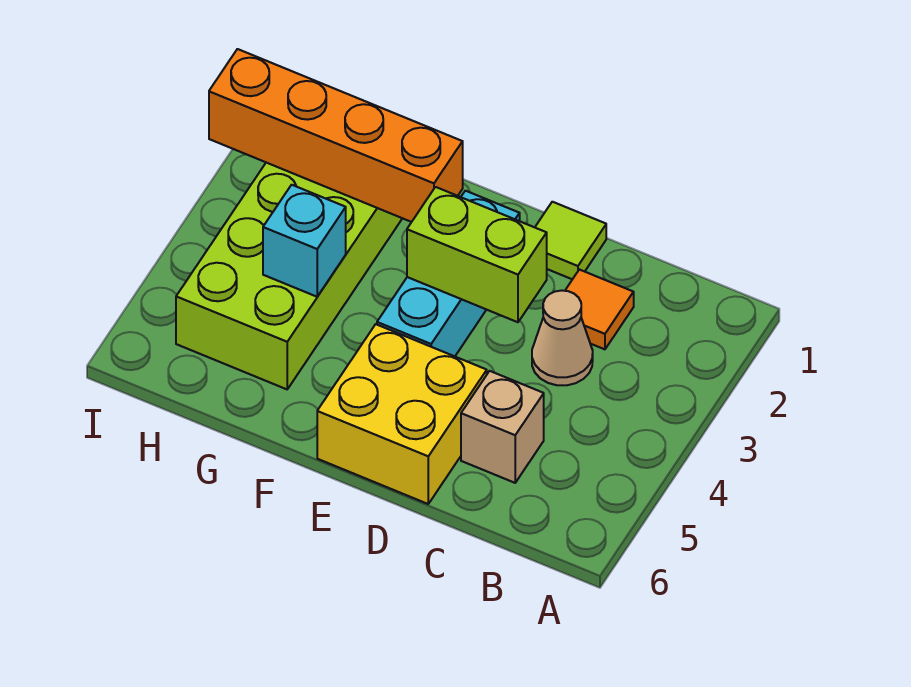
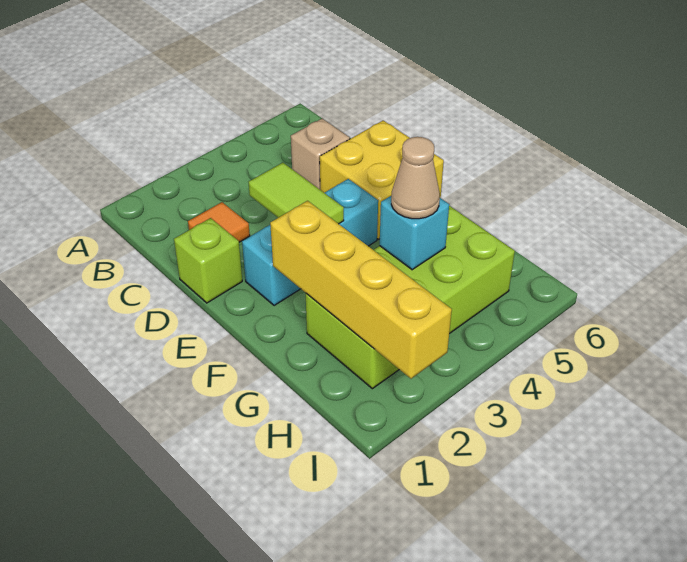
tan cone C3 level 1 -> tan cone G4 level 3
lime tile D1 level 1 -> lime brick D1 level 1
lime brick D3:E3 level 2 -> lime tile D3:E3 level 2
orange brick F2:I2 level 2 -> yellow brick F2:I2 level 2

